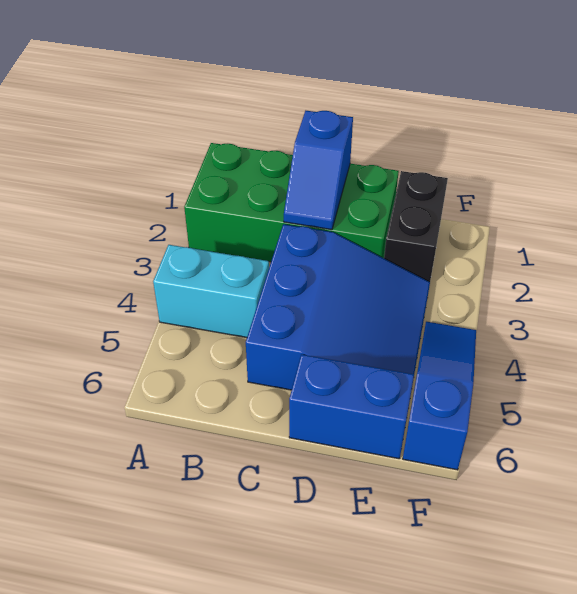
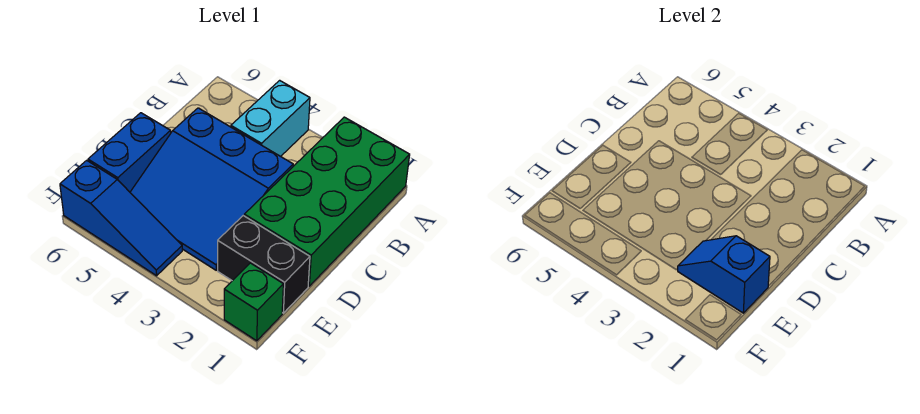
blue slope C1:C2 level 2 top 1 -> blue slope E1:E2 level 2 top 1
none -> green brick F1 level 1

